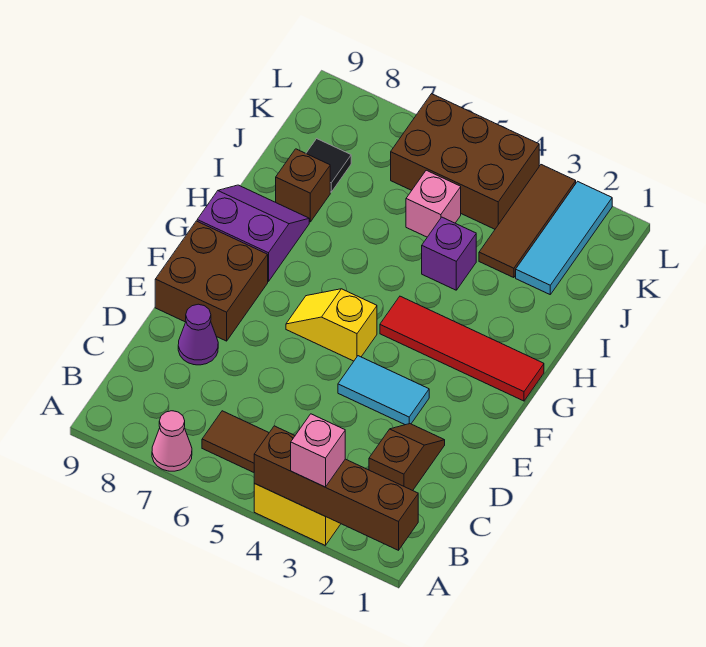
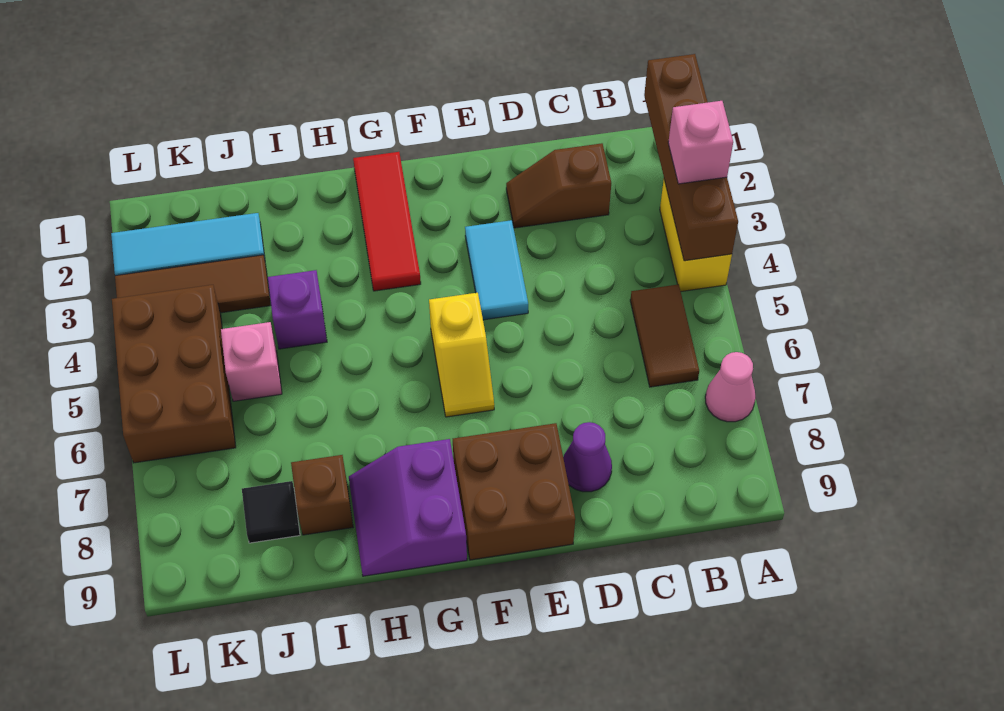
red tile G1:G4 level 1 -> red tile G1:G3 level 1

